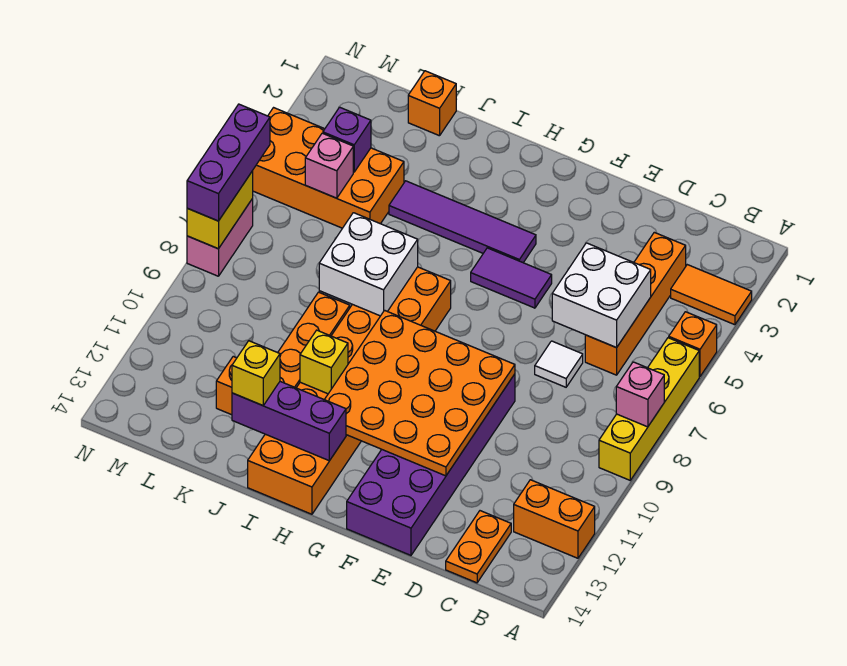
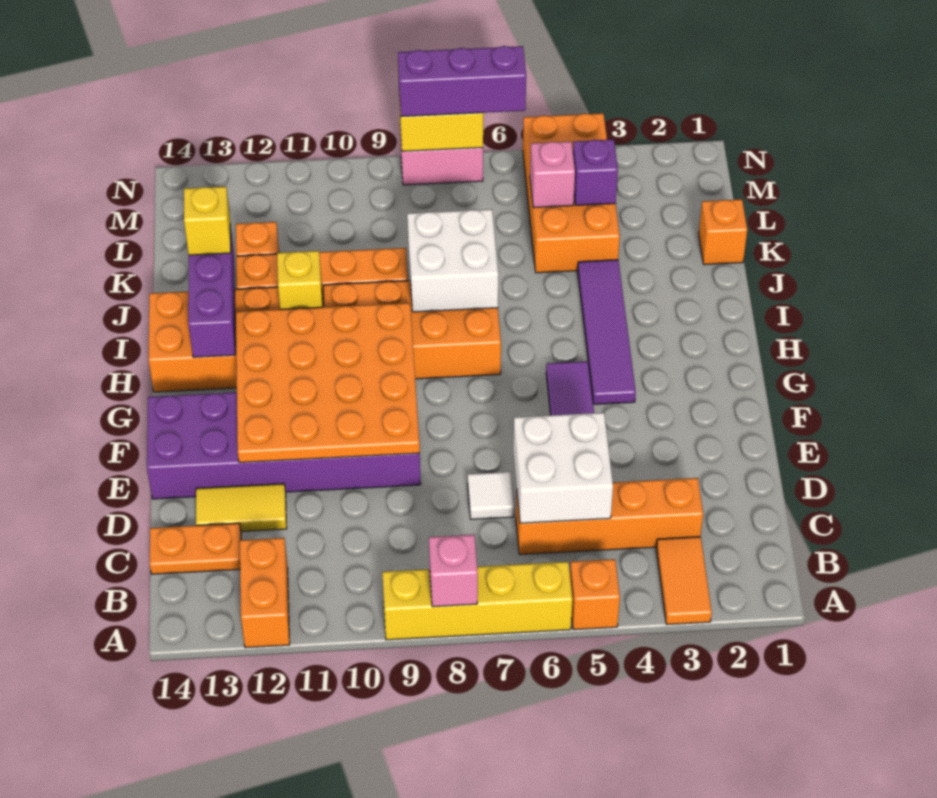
none -> yellow tile D12:D13 level 1

